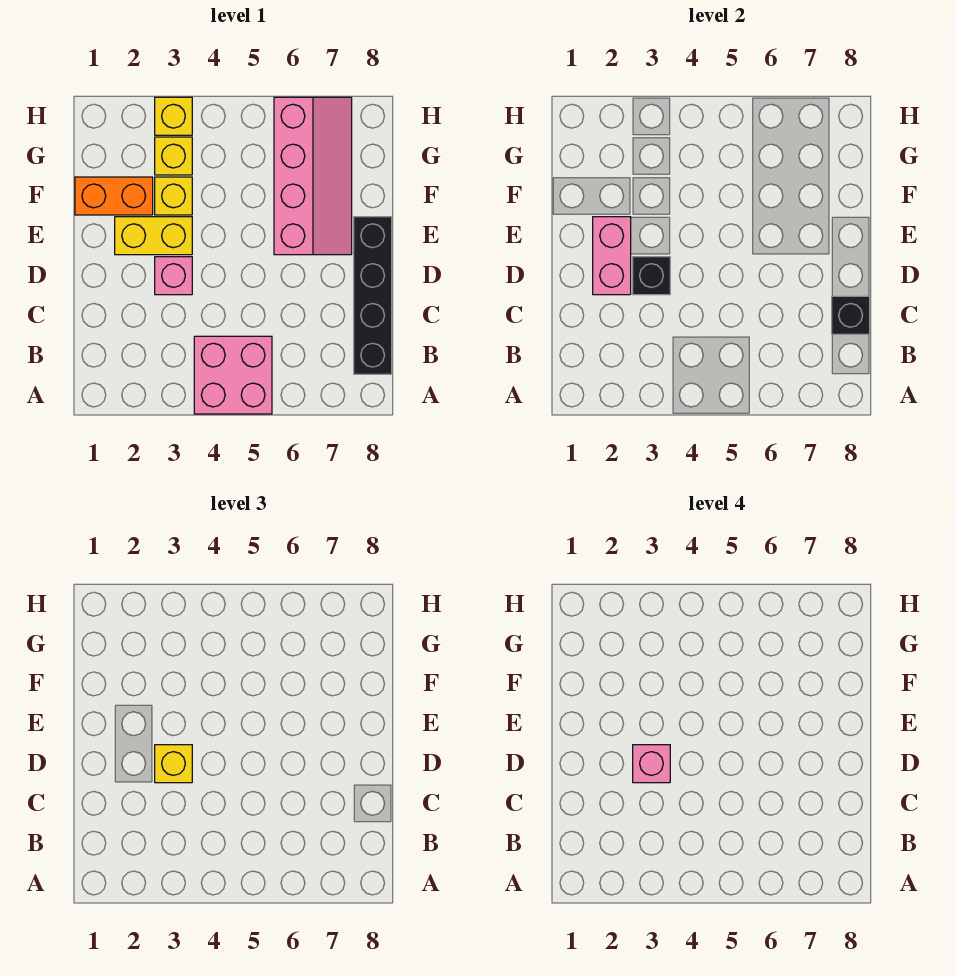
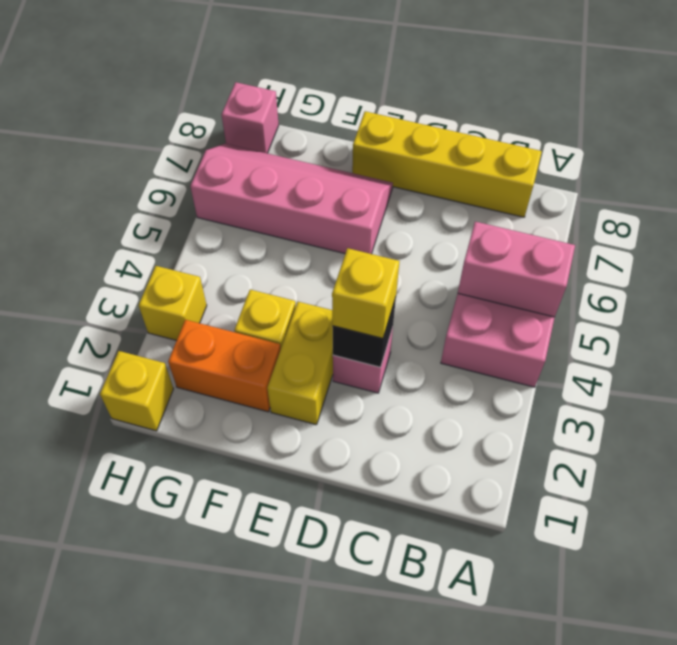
black brick B8:E8 level 1 -> yellow brick B8:E8 level 1
black brick C8 level 2 -> none
pink brick D2:E2 level 2 -> pink brick A5:B5 level 2
pink brick D3 level 4 -> pink brick H8 level 1
orange brick F1:F2 level 1 -> orange brick F2:G2 level 1
yellow brick G3 level 1 -> yellow brick H1 level 1

